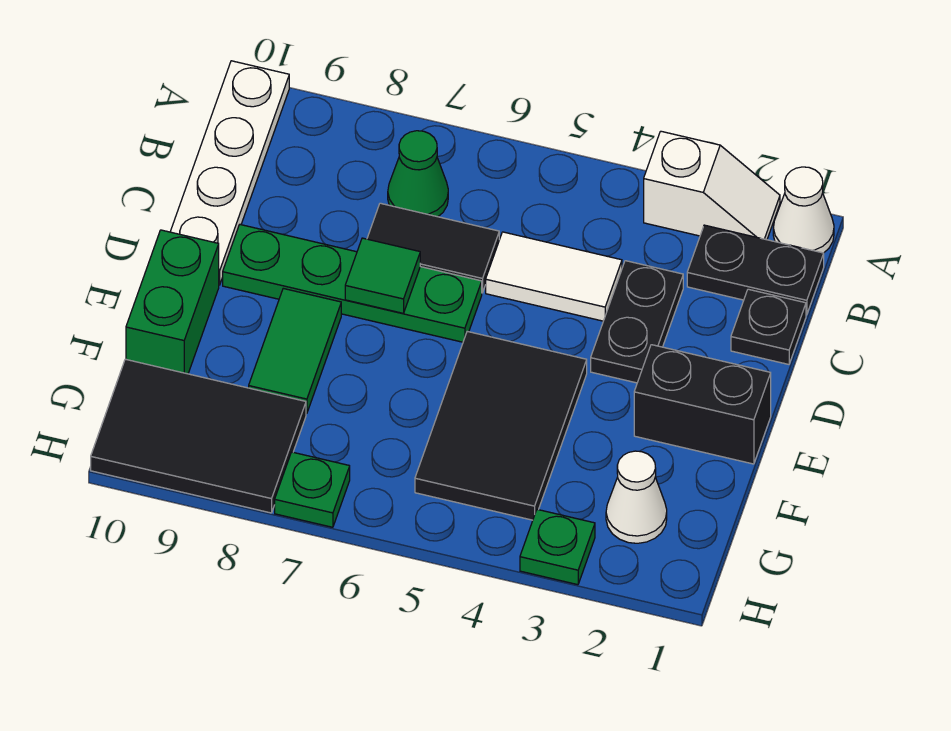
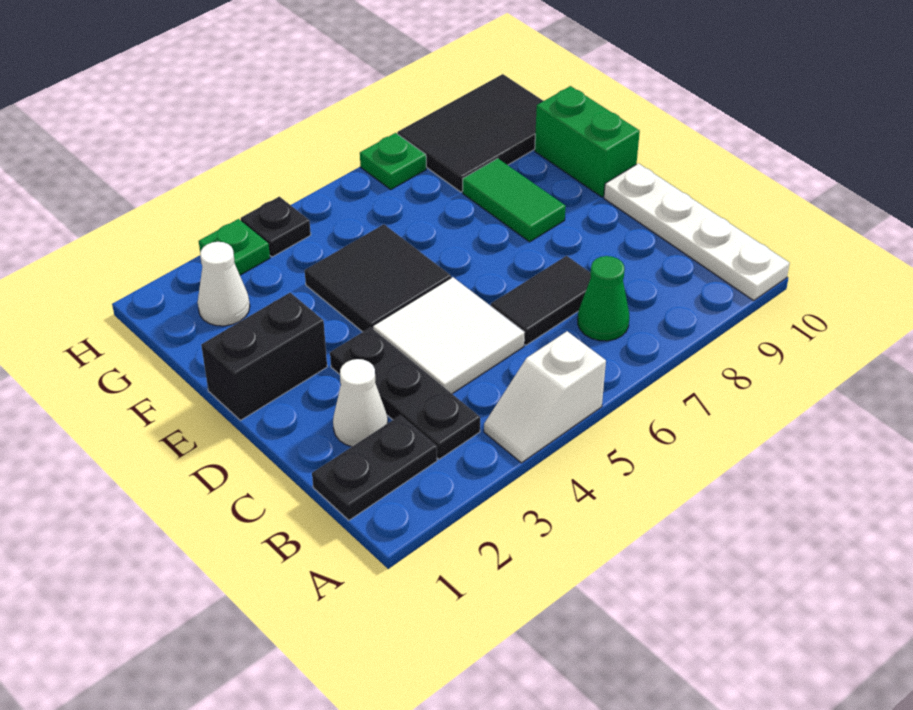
white cone A1 level 1 -> white cone C2 level 1
white slope A2:A3 level 1 top 3 -> white slope A4:A5 level 1 top 5
black plate C1 level 1 -> black plate H4 level 1
black plate C3:D3 level 1 -> black plate B3:D3 level 1
white tile C4:C5 level 1 -> white tile C4:D5 level 1
green plate D6:D9 level 1 -> none
green tile D7 level 2 -> none
black tile E4:G5 level 1 -> black tile E4:F5 level 1

